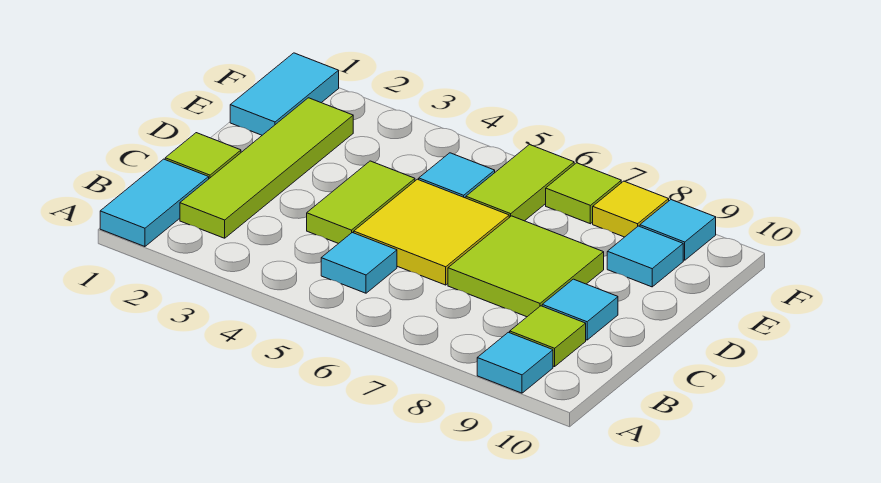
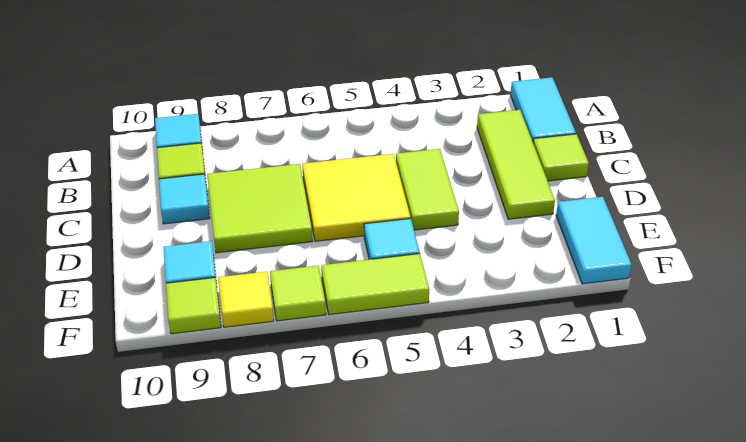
lime tile B2:E2 level 1 -> lime tile B2:D2 level 1
cyan tile B5 level 1 -> none
lime tile E6:F6 level 1 -> lime tile F5:F6 level 1
cyan tile F9 level 1 -> lime tile F9 level 1

